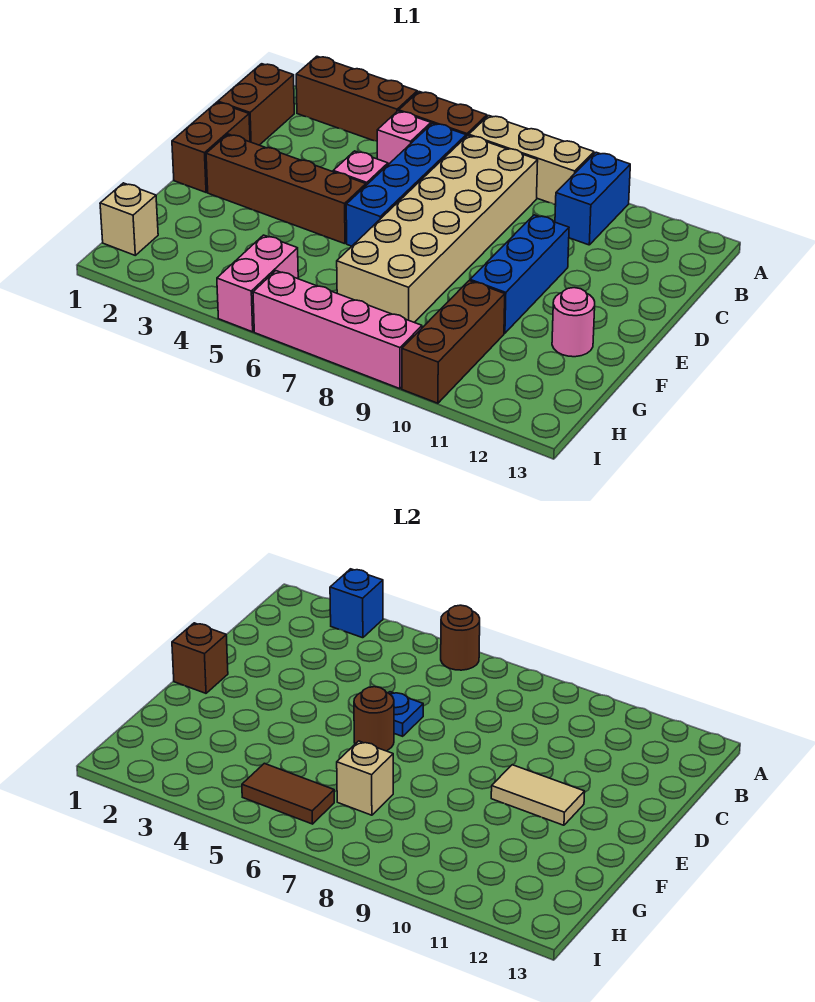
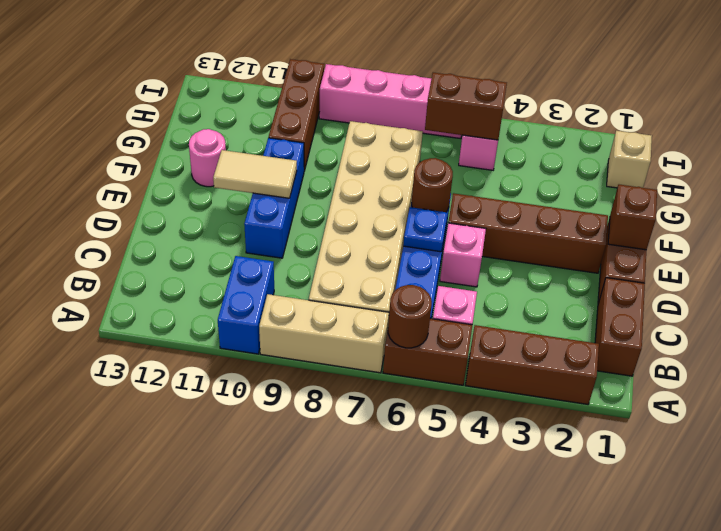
blue brick A3 level 2 -> none
tan brick G7 level 2 -> none
brown tile H5:H6 level 2 -> brown brick H5:H6 level 2

